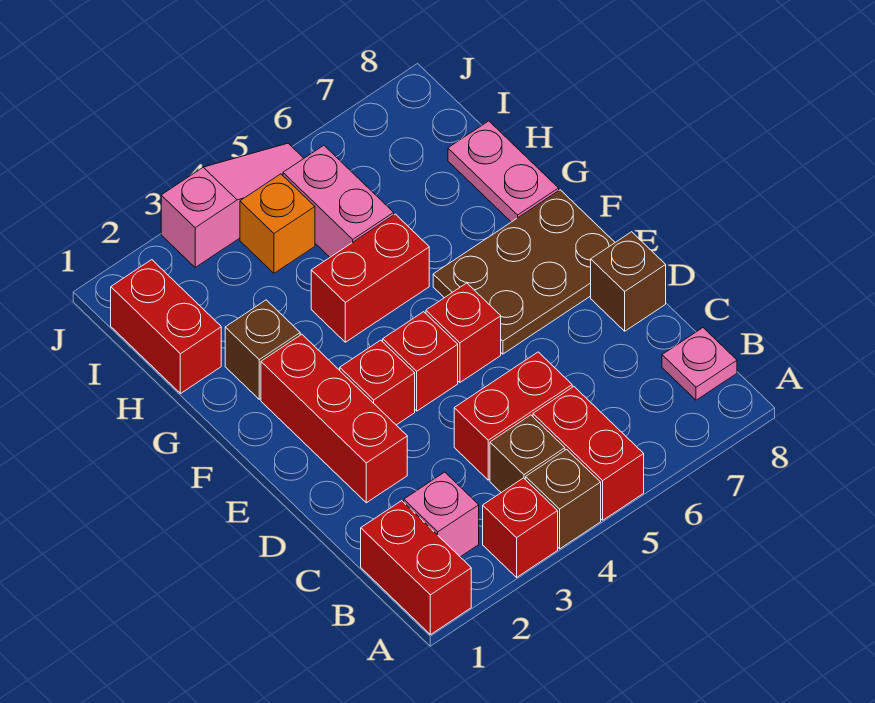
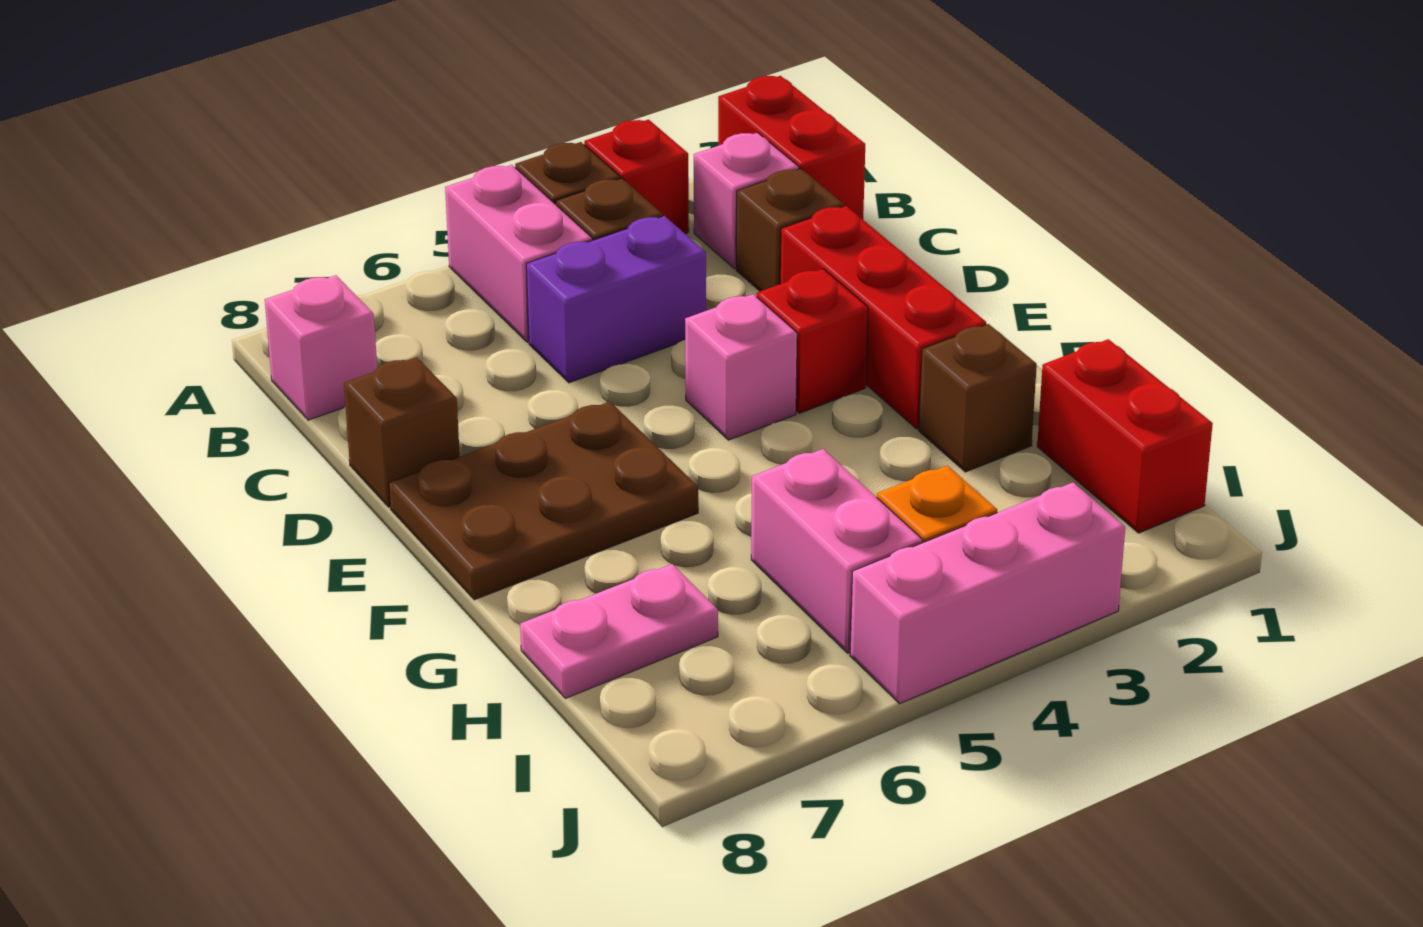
red brick A5:B5 level 1 -> pink brick A5:B5 level 1
pink plate B8 level 1 -> pink brick B8 level 1
none -> brown brick C2 level 1
red brick C4:C5 level 1 -> purple brick C4:C5 level 1
red brick E4 level 1 -> pink brick E4 level 1
red brick E5 level 1 -> none
red brick G4:G5 level 1 -> none
pink plate G8:H8 level 1 -> pink plate H7:H8 level 1
pink slope J3:J5 level 1 top 3 -> pink brick J3:J5 level 1

